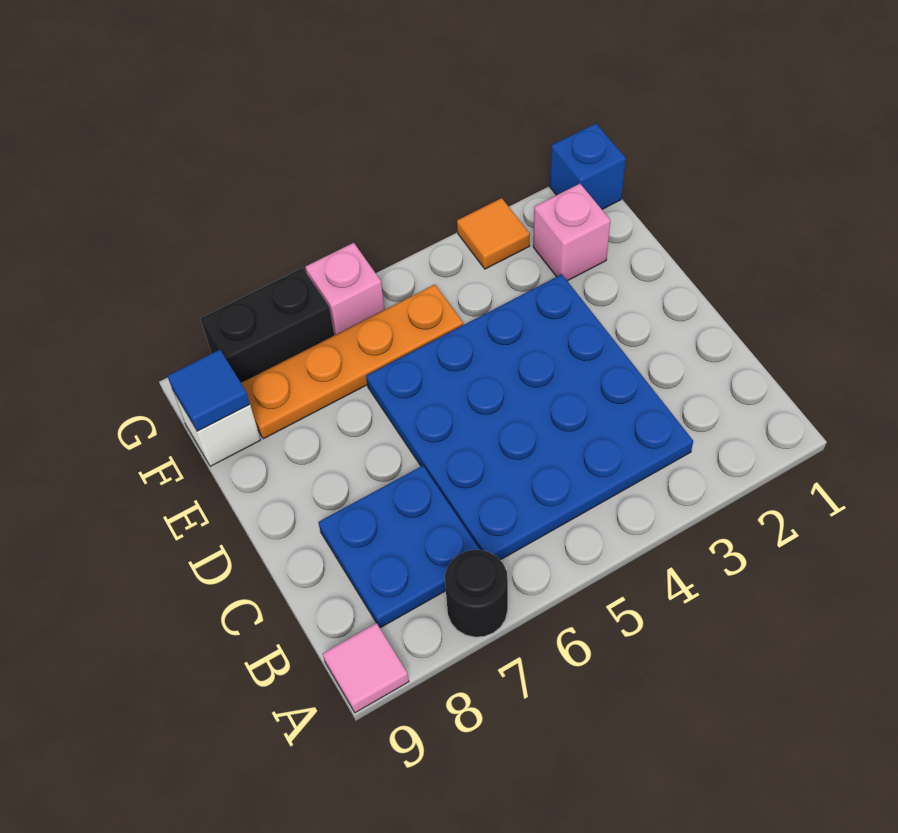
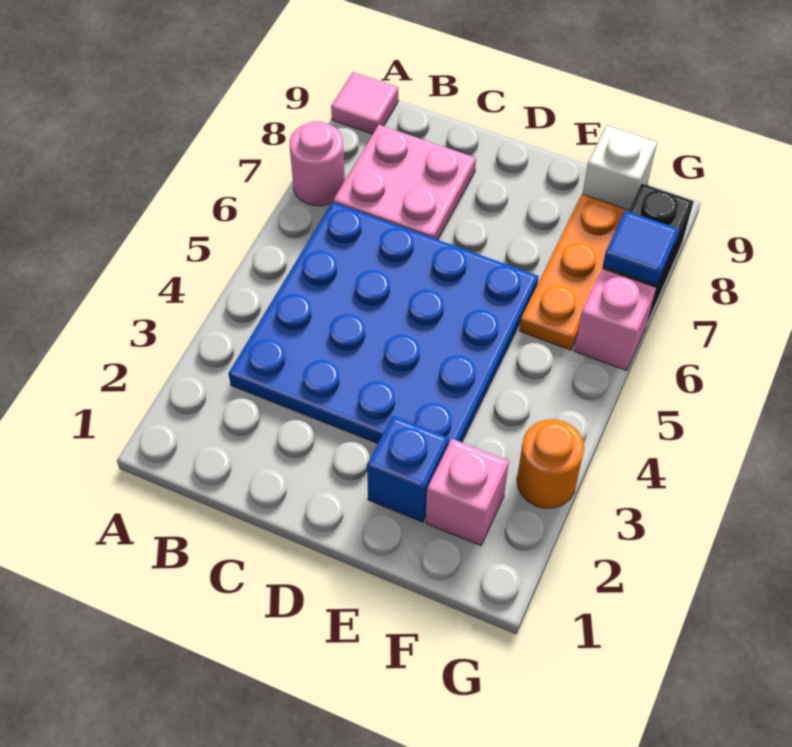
black round brick A7 level 1 -> pink round brick A7 level 1
blue plate B7:C8 level 1 -> pink plate B7:C8 level 1
orange plate F5:F8 level 1 -> orange plate F6:F8 level 1
blue tile F9 level 2 -> blue tile G7 level 2
blue brick G1 level 1 -> blue brick E2 level 1
orange tile G3 level 1 -> orange round brick G3 level 1

